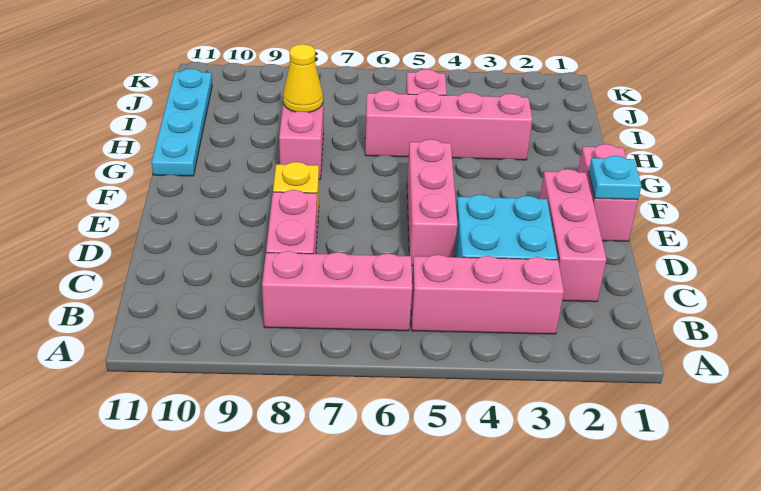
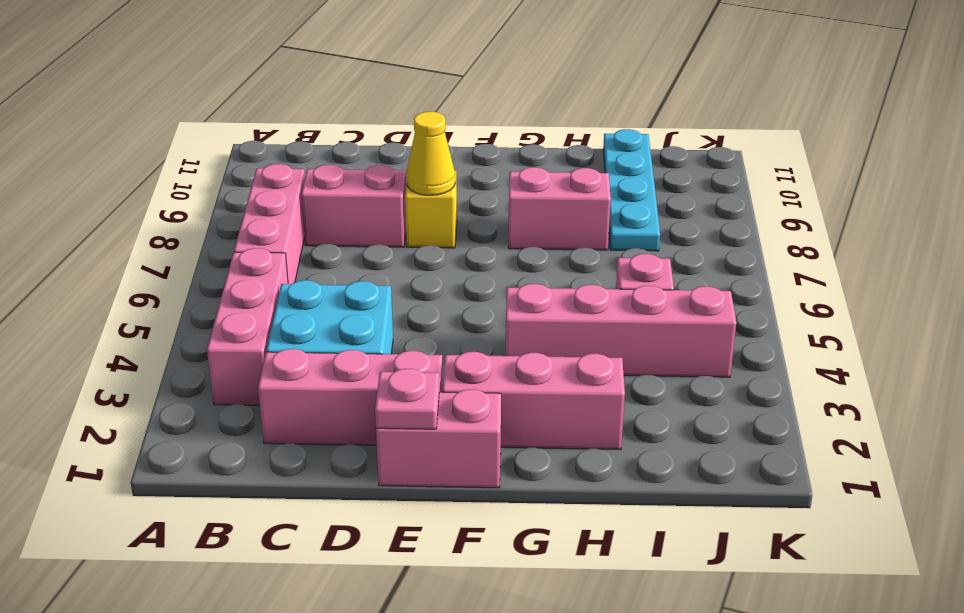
pink brick D5:F5 level 1 -> pink brick F2:H2 level 1
cyan plate E1 level 2 -> pink plate E1 level 2
cyan plate G11:J11 level 1 -> cyan plate I8:I11 level 1
pink brick H3:H6 level 1 -> pink brick G4:J4 level 1
yellow cone H8 level 2 -> yellow cone E8 level 2

